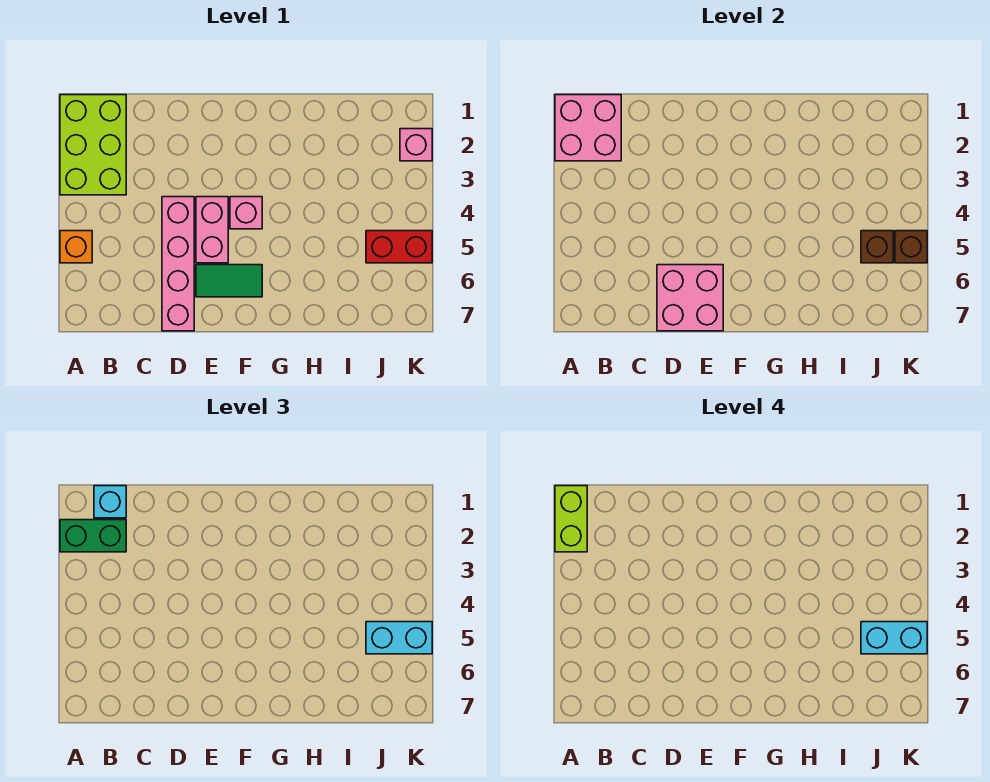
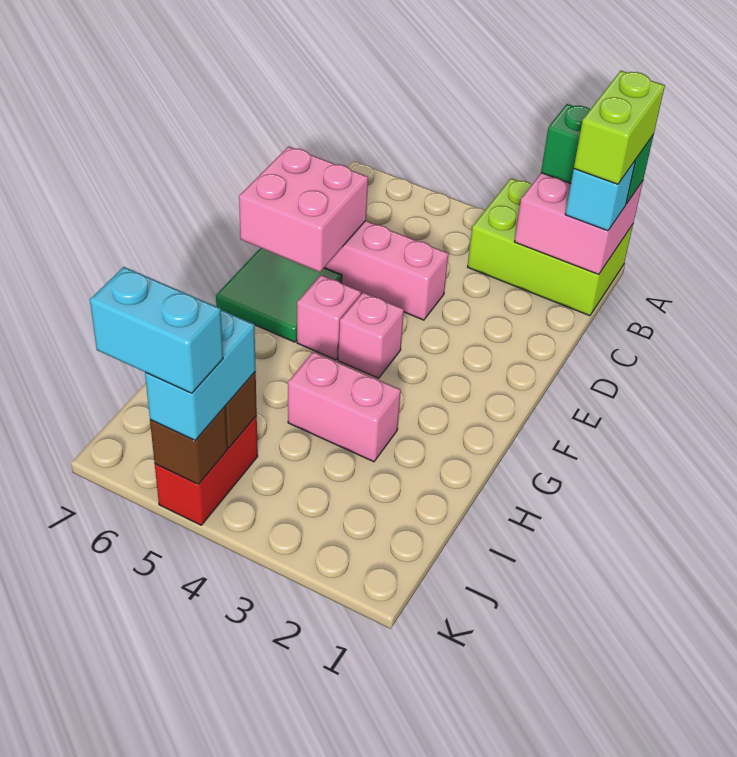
lime brick A1:A2 level 4 -> lime brick A1:B1 level 4
green brick A2:B2 level 3 -> green brick A1:A2 level 3
orange brick A5 level 1 -> none
pink brick E4:E5 level 1 -> pink brick H3:H4 level 1
green tile E6:F6 level 1 -> green tile E6:F7 level 1
cyan brick J5:K5 level 4 -> cyan brick K5:K6 level 4
pink brick K2 level 1 -> pink brick F5 level 1

